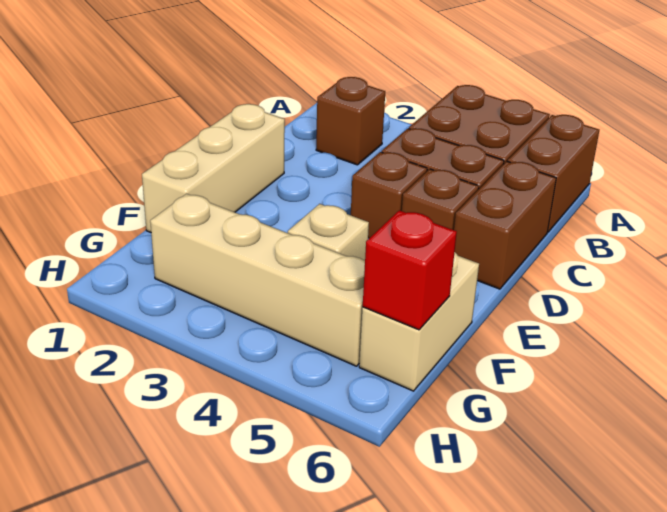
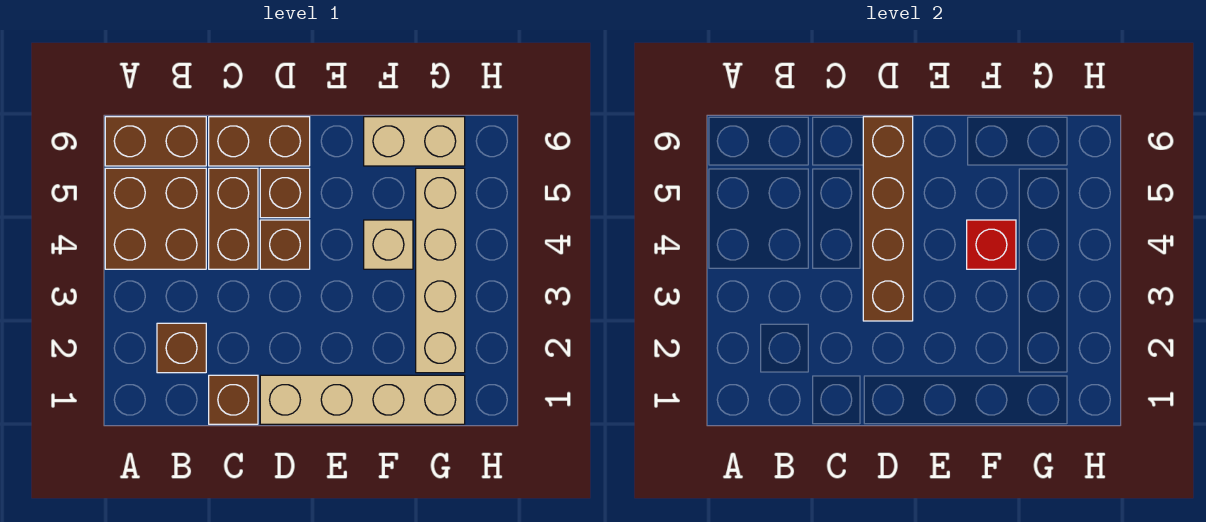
none -> brown brick C1 level 1
tan brick D1:F1 level 1 -> tan brick D1:G1 level 1
none -> brown brick D3:D6 level 2
red brick G6 level 2 -> red brick F4 level 2

